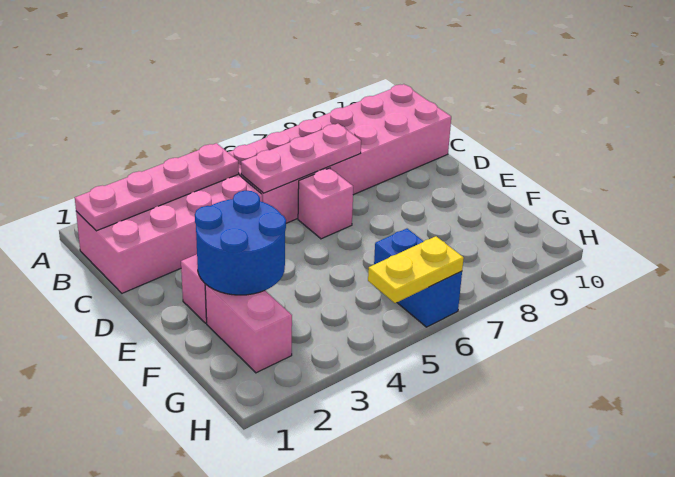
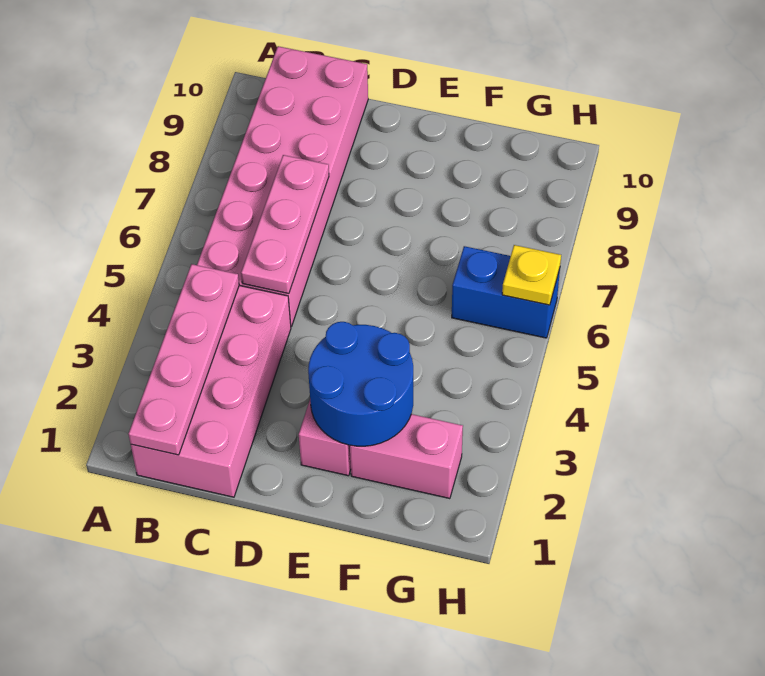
pink brick D6 level 1 -> none
yellow plate H5:H6 level 2 -> yellow plate H6 level 2

